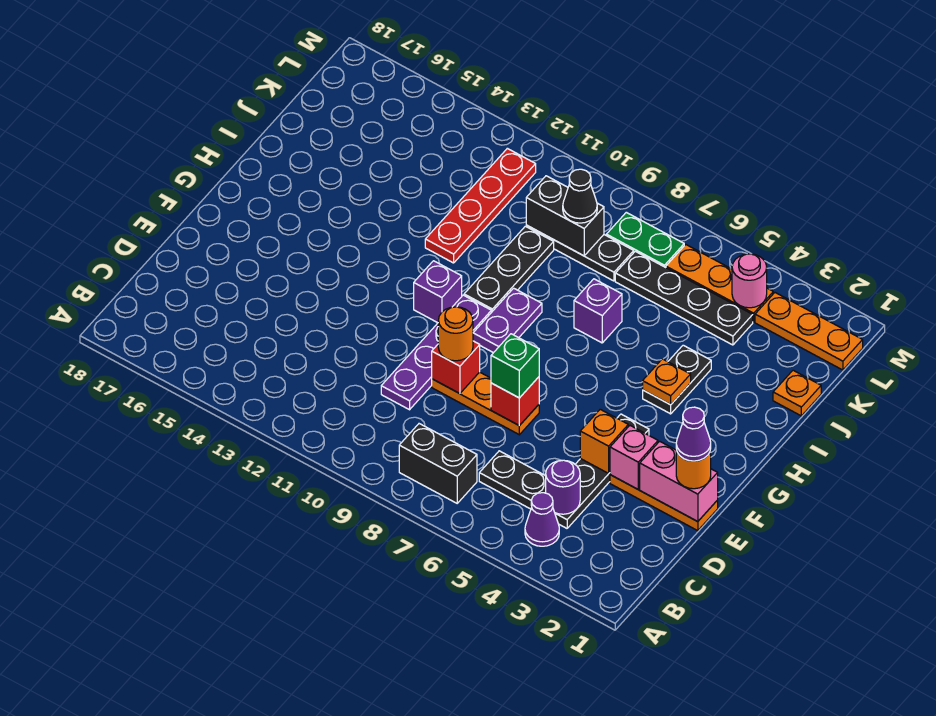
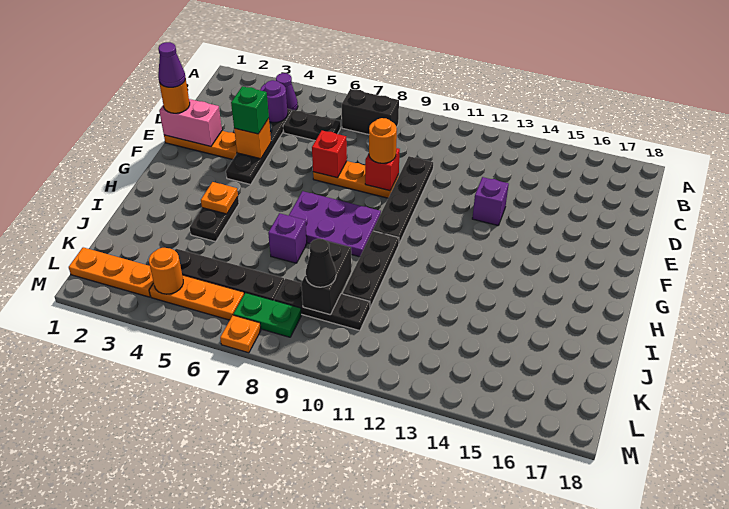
purple plate D10:G10 level 1 -> black plate D10:G10 level 1
pink brick E3 level 2 -> none
green brick E7 level 3 -> green brick E4 level 3
purple plate G9:H9 level 1 -> purple plate G7:H9 level 1
purple brick G11 level 1 -> purple brick E13 level 1
red plate I12:L12 level 1 -> none
orange plate J1 level 1 -> orange plate M7 level 1
black brick K9:K10 level 2 -> black brick J9:K9 level 2
pink round brick L4 level 2 -> orange round brick L4 level 2

